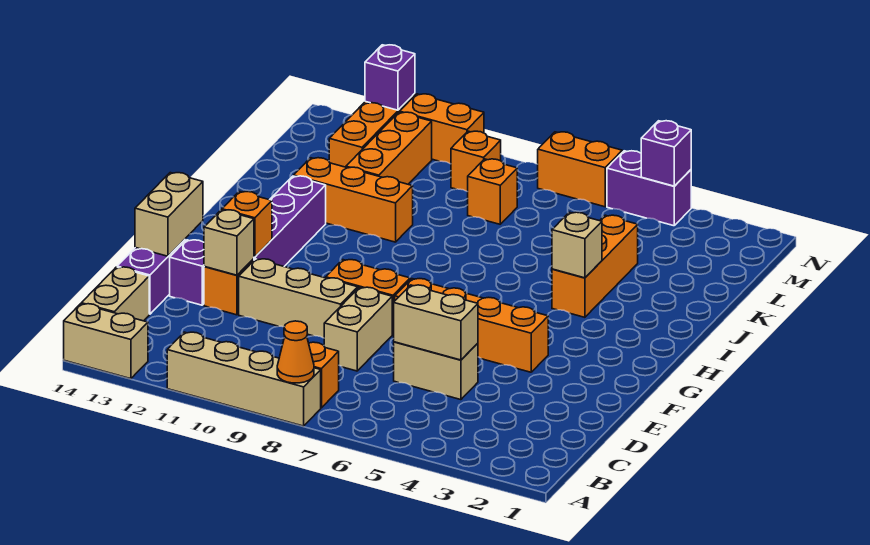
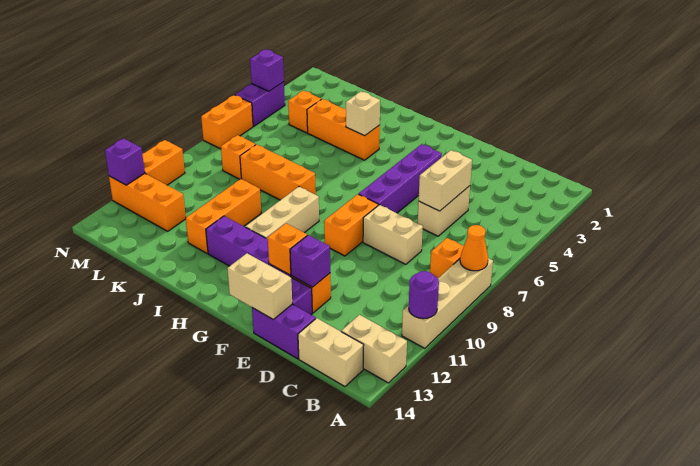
none -> purple round brick A11 level 2
tan brick A13:A14 level 1 -> tan brick A13:B13 level 1
tan brick E9:E11 level 1 -> tan brick H9:H11 level 1
tan brick E12 level 2 -> purple brick E12 level 2
orange brick F4:F7 level 1 -> purple brick F4:F7 level 1
orange brick K11:M11 level 1 -> orange brick I8:K8 level 1
orange brick M9 level 1 -> orange brick L4 level 1

